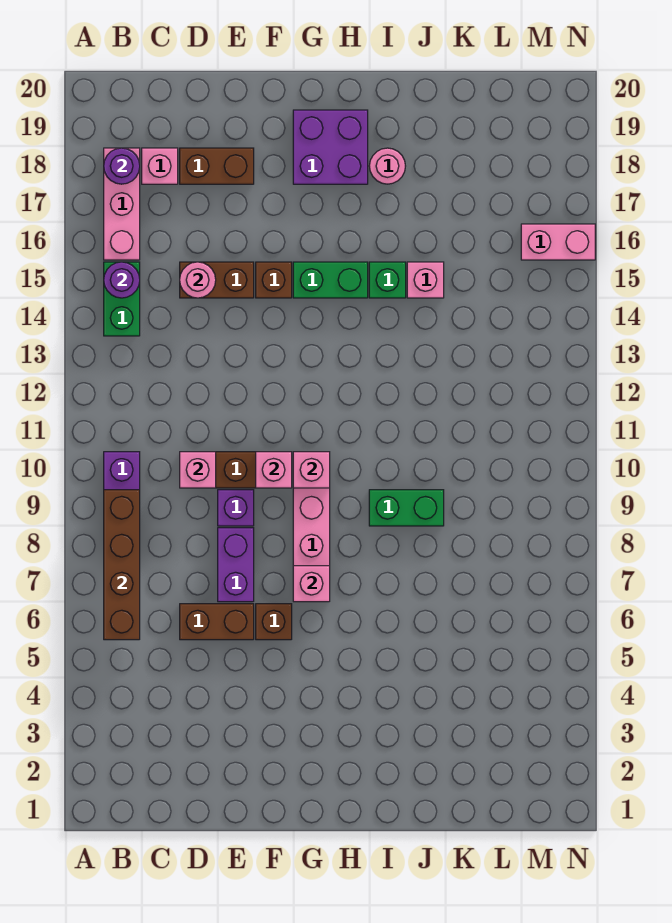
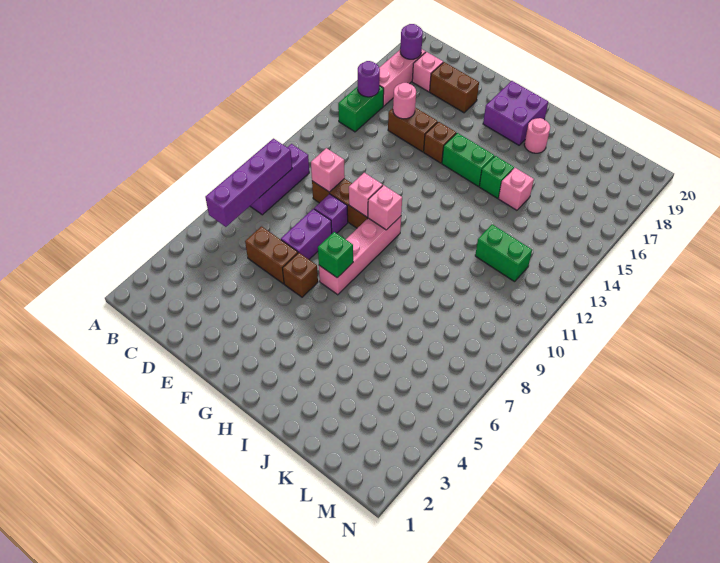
brown brick B6:B9 level 2 -> purple brick B6:B9 level 2
pink brick G7 level 2 -> green brick G7 level 2
green brick I9:J9 level 1 -> green brick K12:L12 level 1
pink brick M16:N16 level 1 -> none

